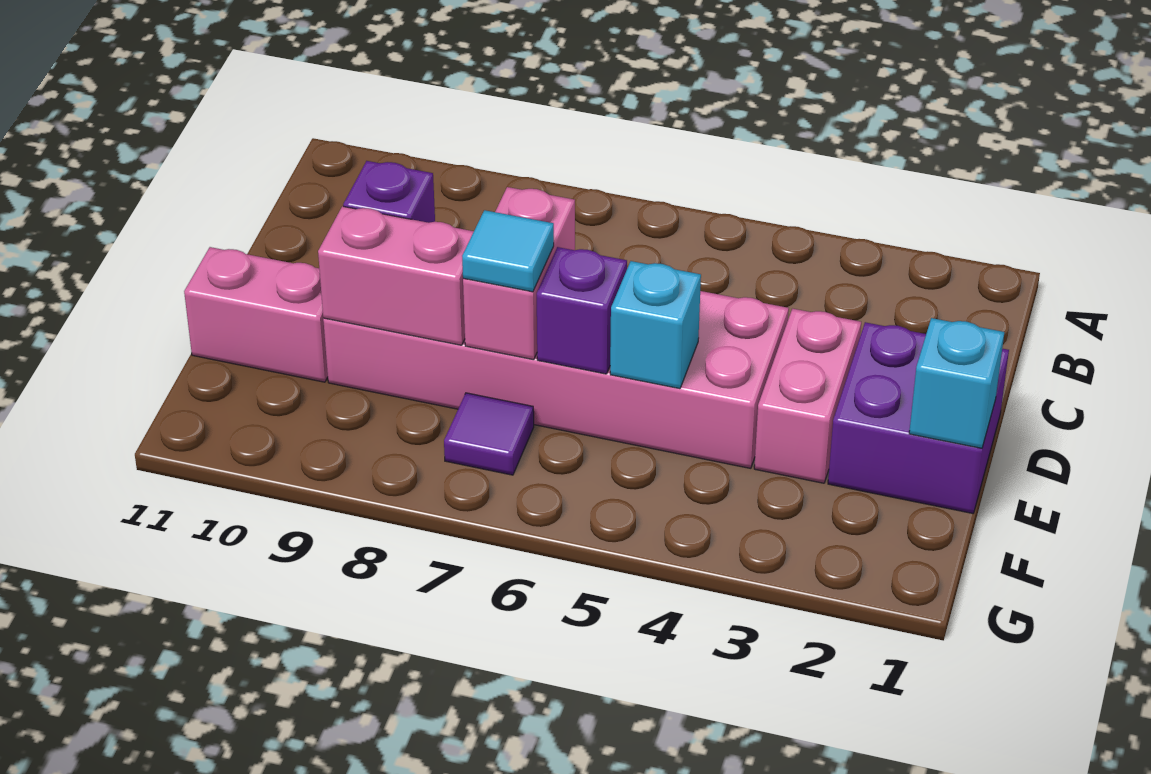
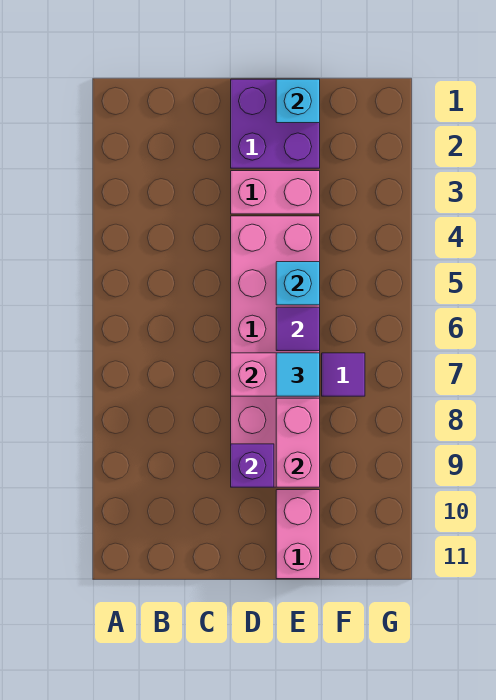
purple brick E6 level 2 -> purple tile E6 level 2

